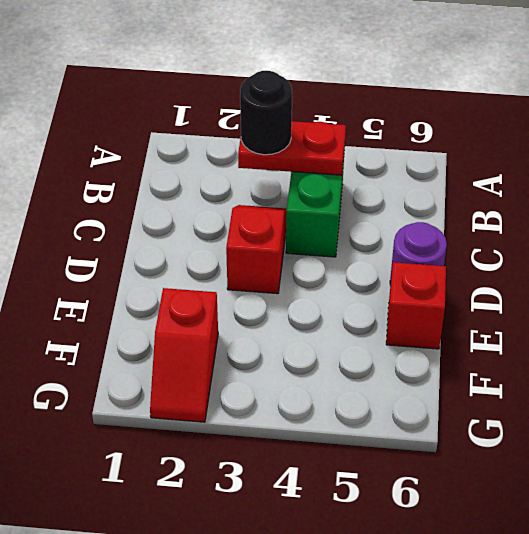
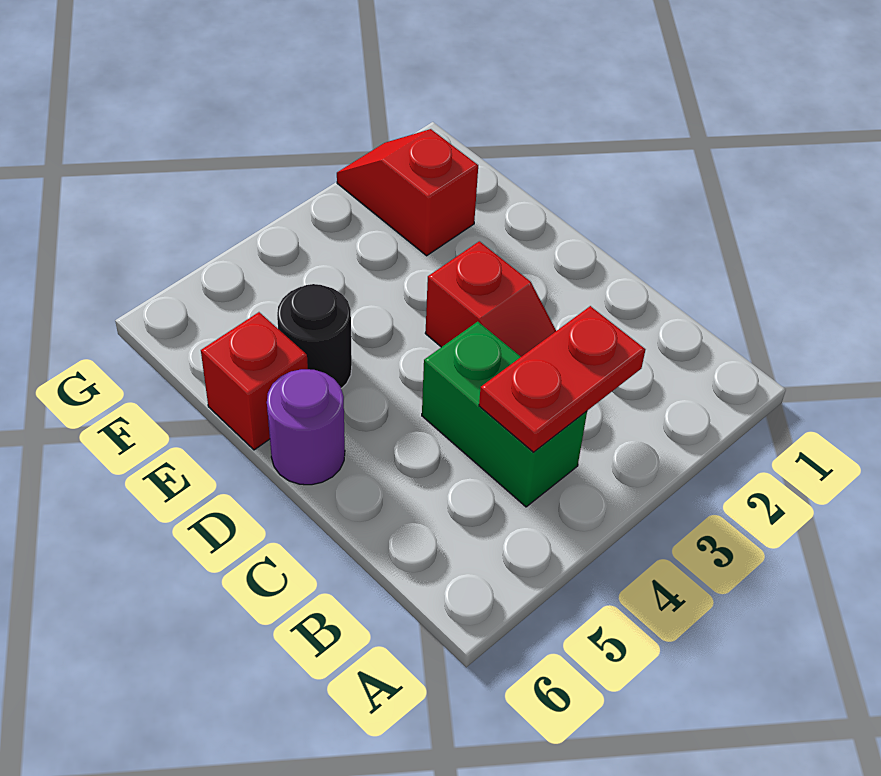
black round brick B3 level 3 -> black round brick E5 level 1

